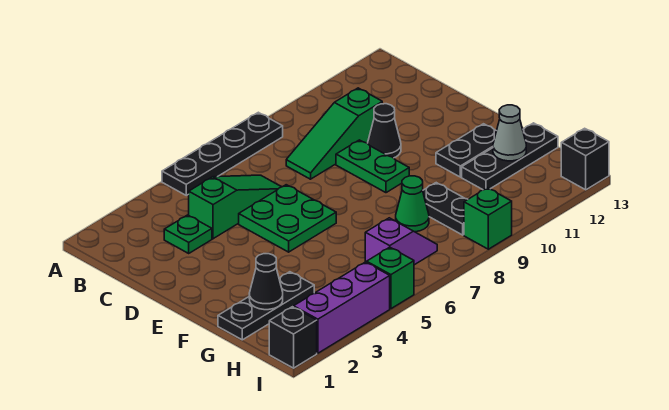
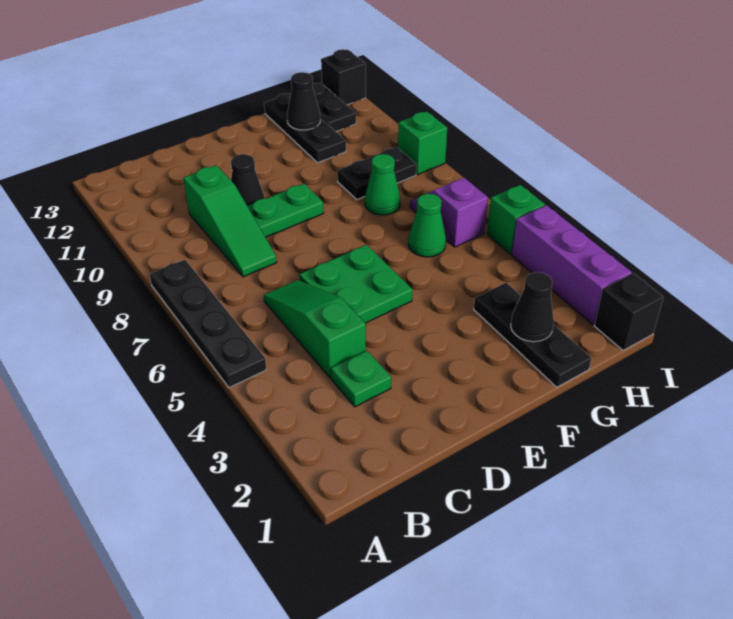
black plate F11:F12 level 1 -> black plate H12:H13 level 1
none -> green cone G6 level 1
grey cone G12 level 2 -> black cone G12 level 2

